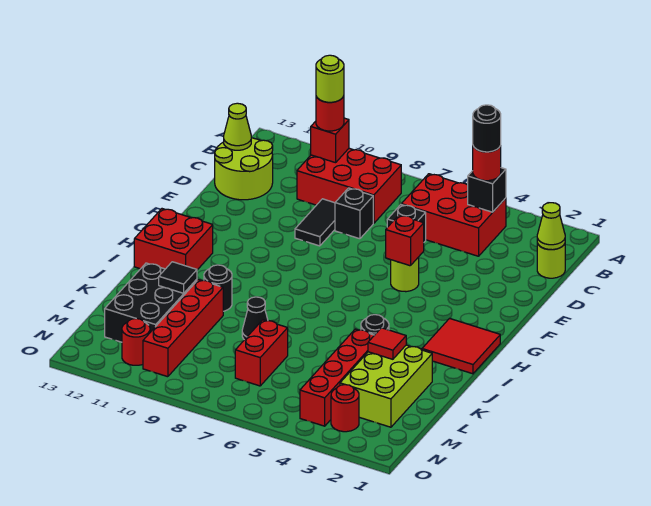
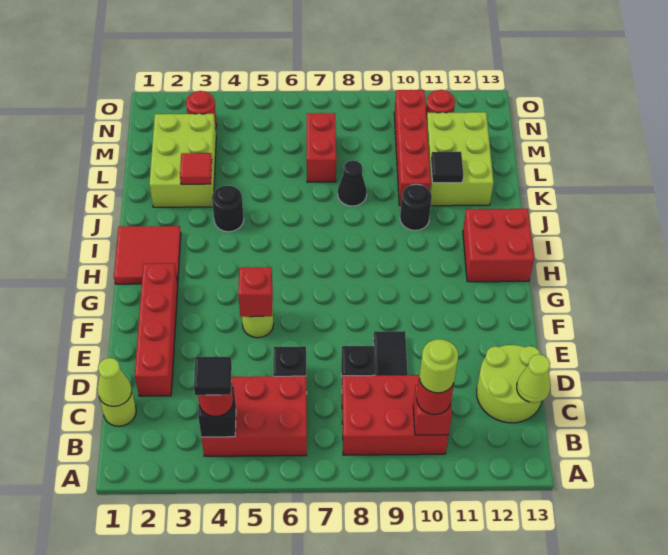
black round brick B4 level 4 -> black tile B4 level 4
red brick K4:N4 level 1 -> red brick D2:G2 level 1
black brick K11:M12 level 1 -> lime brick K11:M12 level 1

